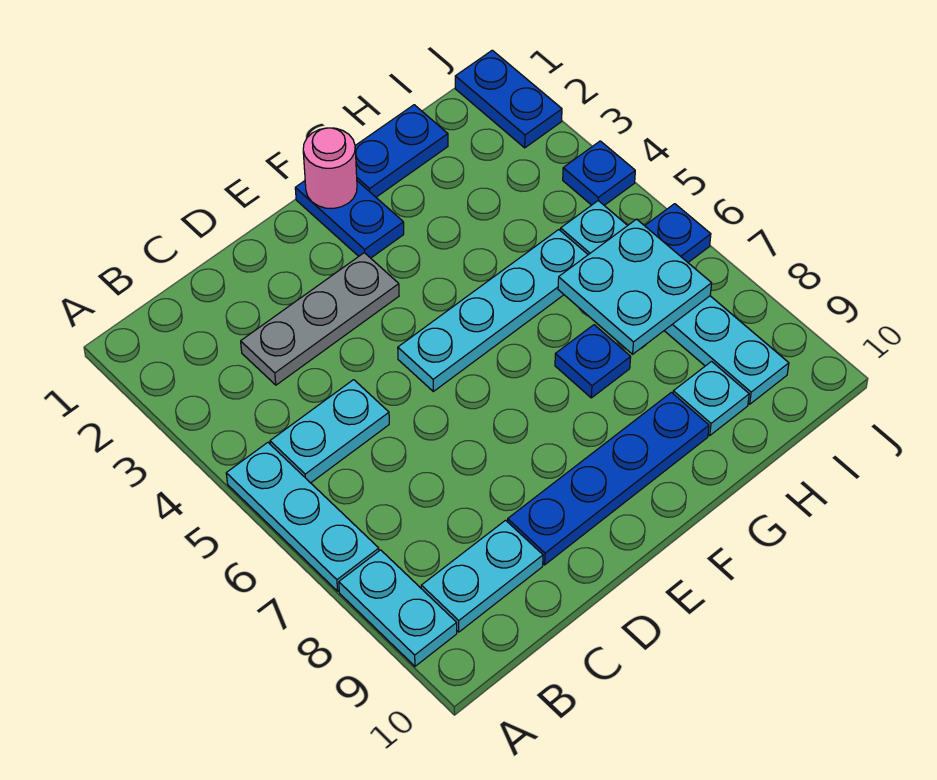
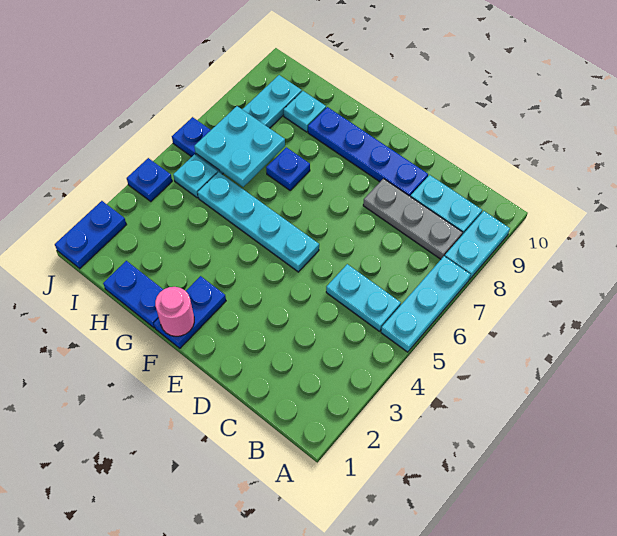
grey plate C3:E3 level 1 -> grey plate B8:D8 level 1

